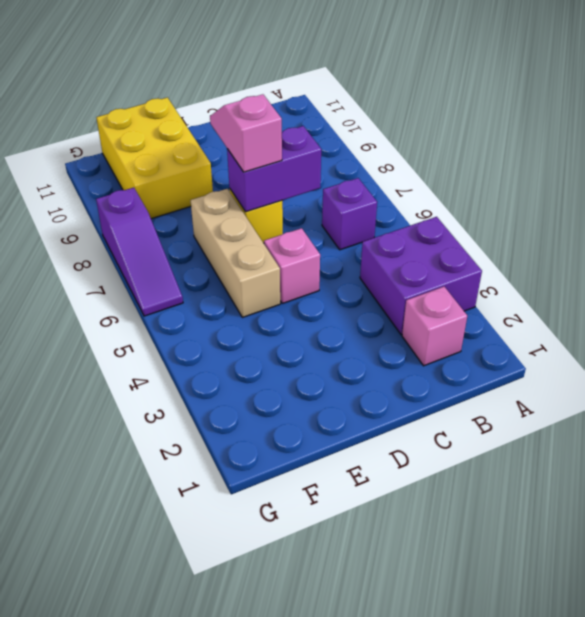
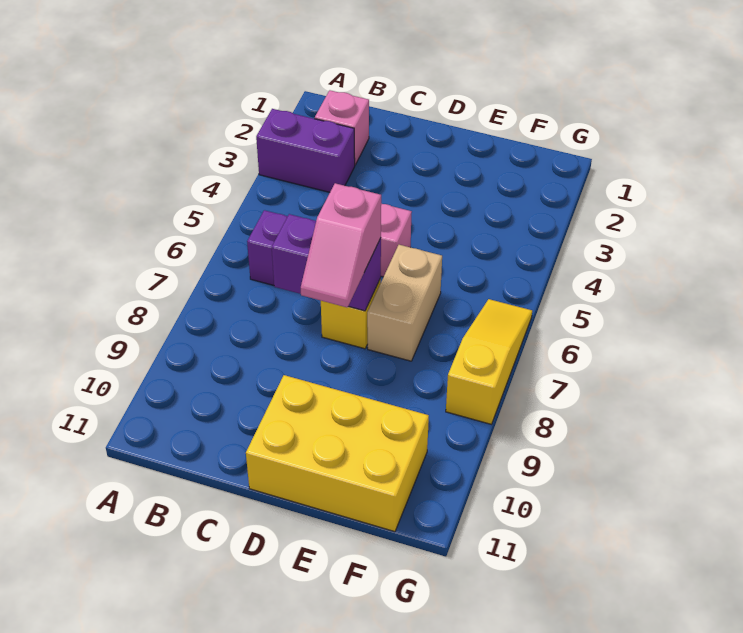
purple brick A3:B4 level 1 -> purple brick A3:B3 level 1
tan brick E5:E7 level 1 -> tan brick E6:E7 level 1
yellow brick E9:F11 level 1 -> yellow brick D10:F11 level 1
purple slope G6:G8 level 1 top 8 -> yellow slope G6:G8 level 1 top 8

